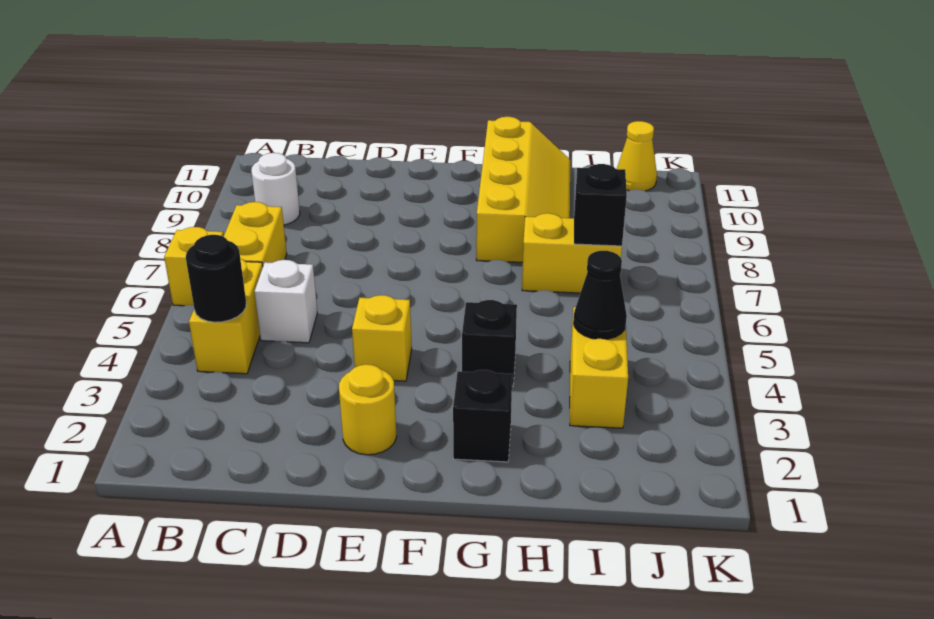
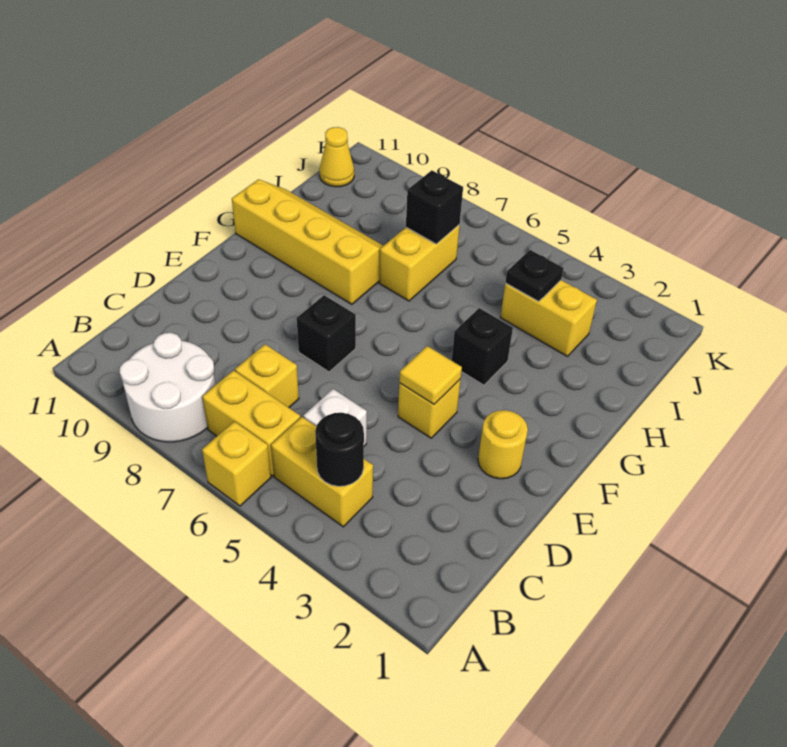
white round brick B9 level 1 -> white round brick A8:B9 level 1
none -> yellow brick C7 level 1
none -> yellow tile E4 level 2
black brick G2 level 1 -> black brick E7 level 1
black cone I4 level 2 -> black plate I4 level 2

